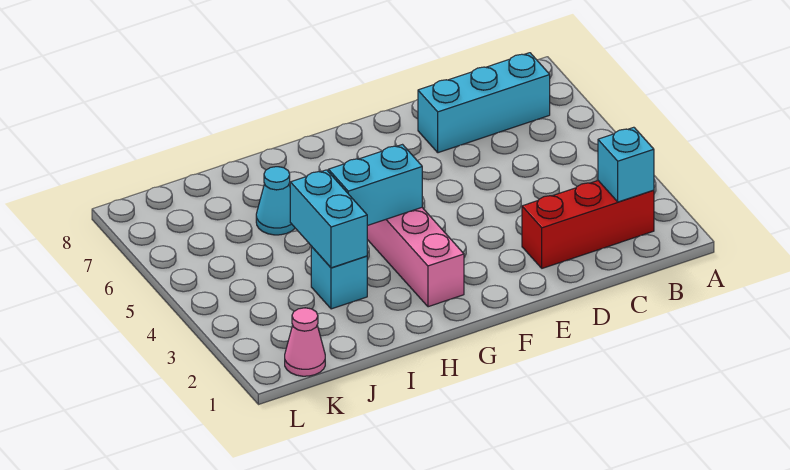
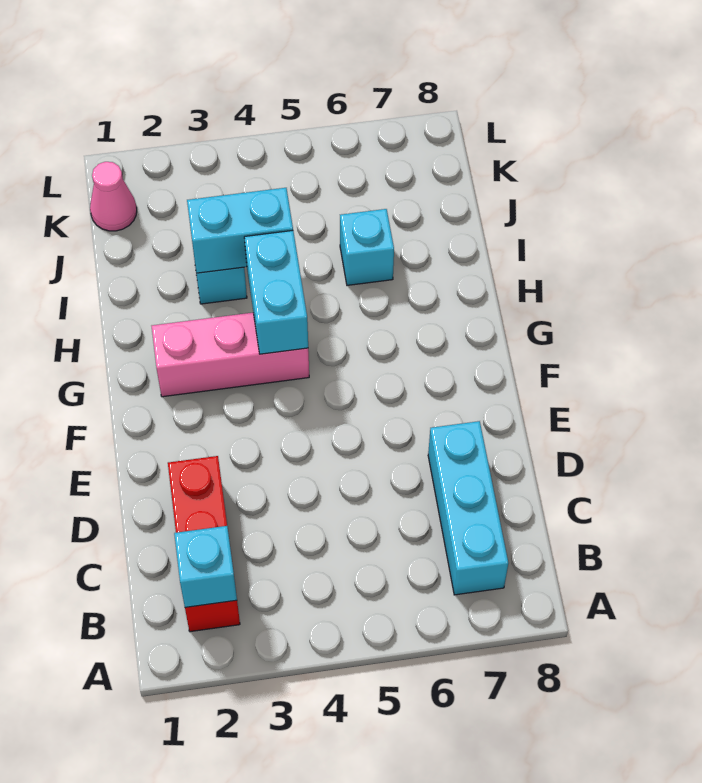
cyan cone I6 level 1 -> cyan brick I6 level 1

